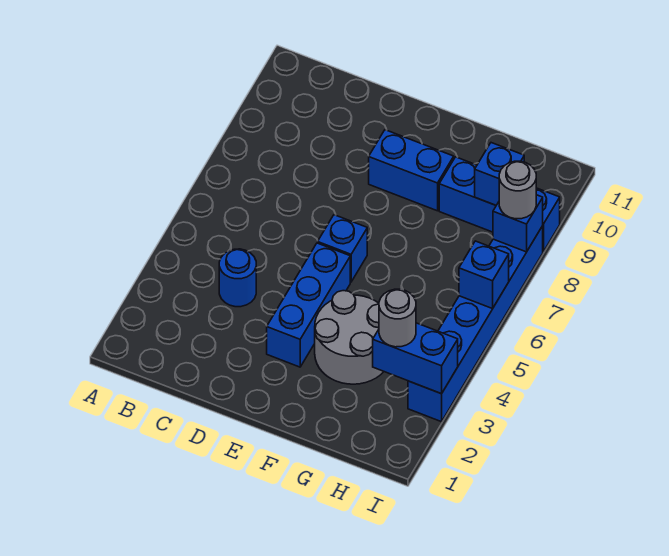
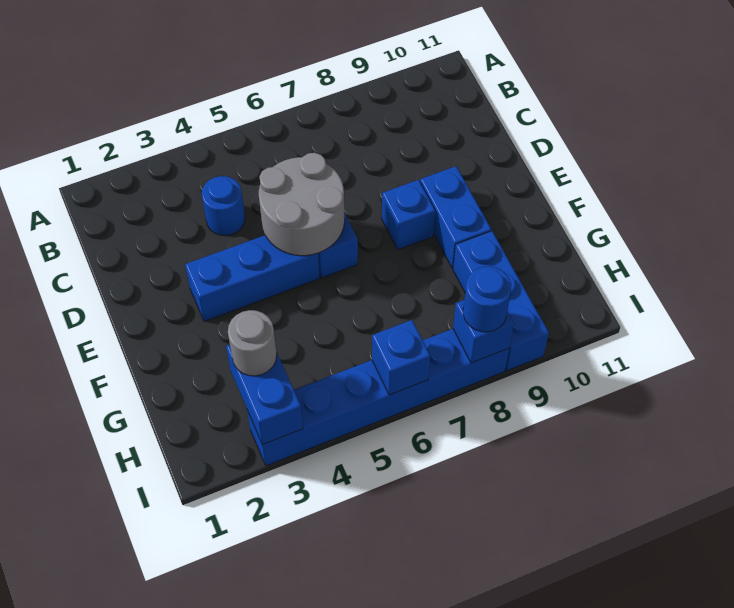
grey round brick F3:G4 level 1 -> grey round brick D5:E6 level 2
blue brick H9 level 2 -> blue brick E8 level 1
grey round brick I8 level 3 -> blue round brick I8 level 3

